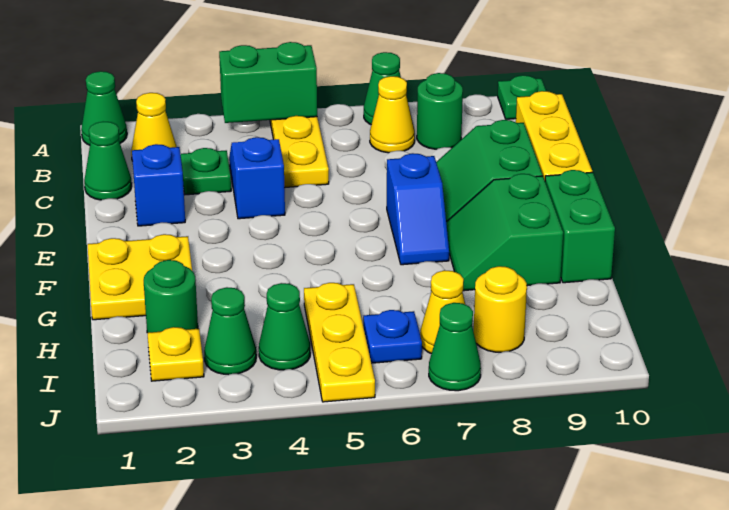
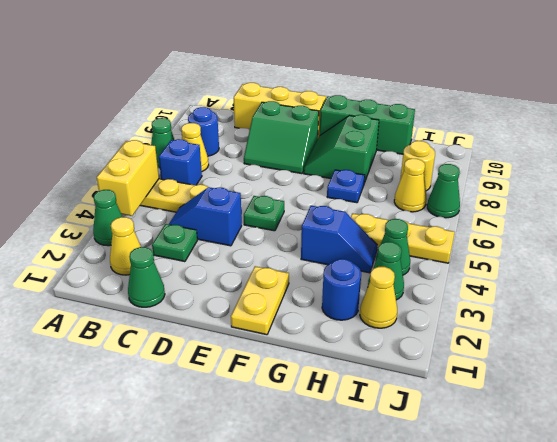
green cone A1 level 1 -> green cone A3 level 1
green brick A4:A5 level 2 -> yellow brick A4:A5 level 2
green plate A10 level 1 -> green plate E5 level 1
green round brick B8 level 1 -> blue round brick B8 level 1
blue brick D2 level 1 -> blue brick B6 level 1
blue slope E7:F7 level 1 top E -> blue slope G4:H4 level 1 top G
yellow plate F1:G2 level 1 -> yellow plate F1:F2 level 1
green slope F8:G9 level 1 top 9 -> green slope F8:G9 level 1 top G
green brick F10:G10 level 1 -> green brick F10:H10 level 1
green round brick H2 level 1 -> blue round brick H2 level 1
yellow plate I2 level 1 -> yellow cone I2 level 1
blue plate I6 level 1 -> blue plate G7 level 1

